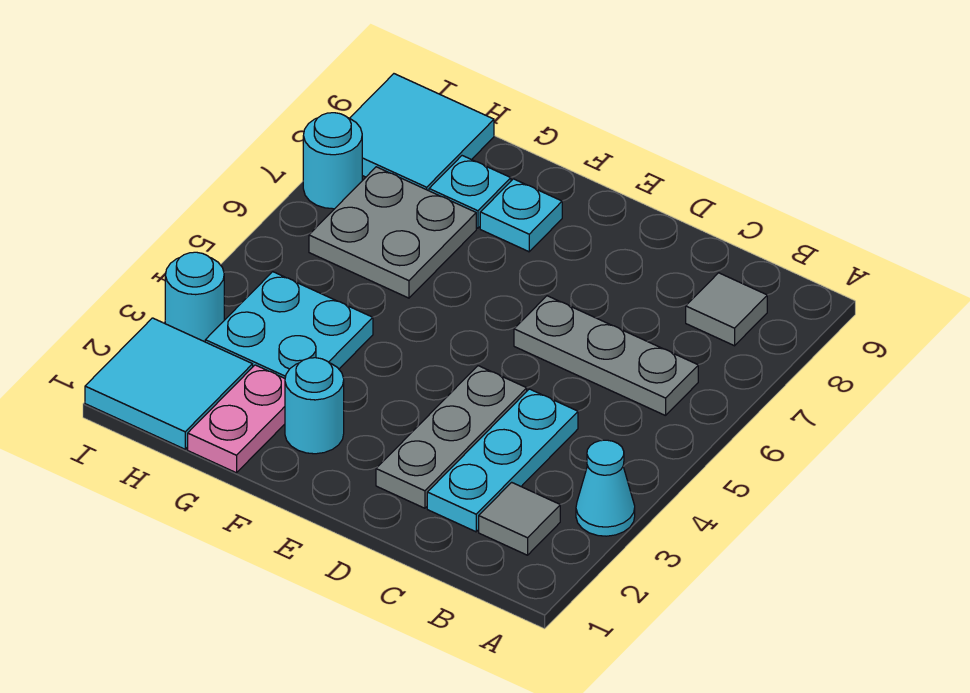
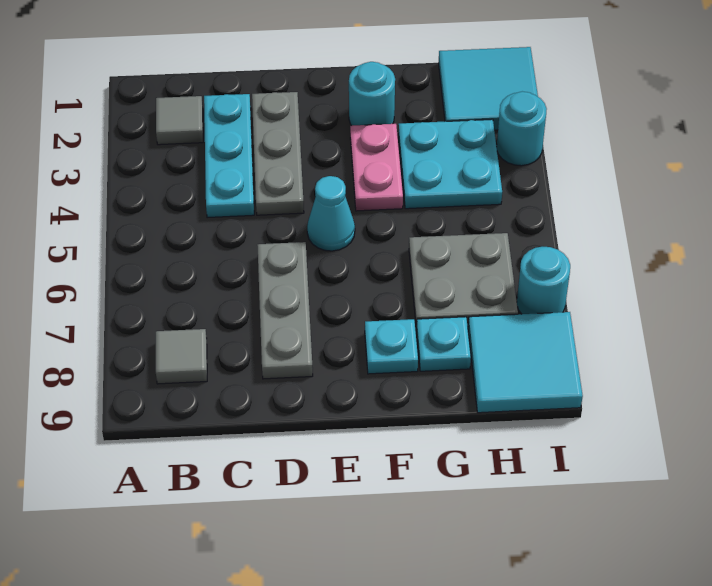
cyan cone A3 level 1 -> cyan cone E5 level 1
grey plate B6:D6 level 1 -> grey plate D6:D8 level 1
pink plate G1:G2 level 1 -> pink plate F3:F4 level 1

